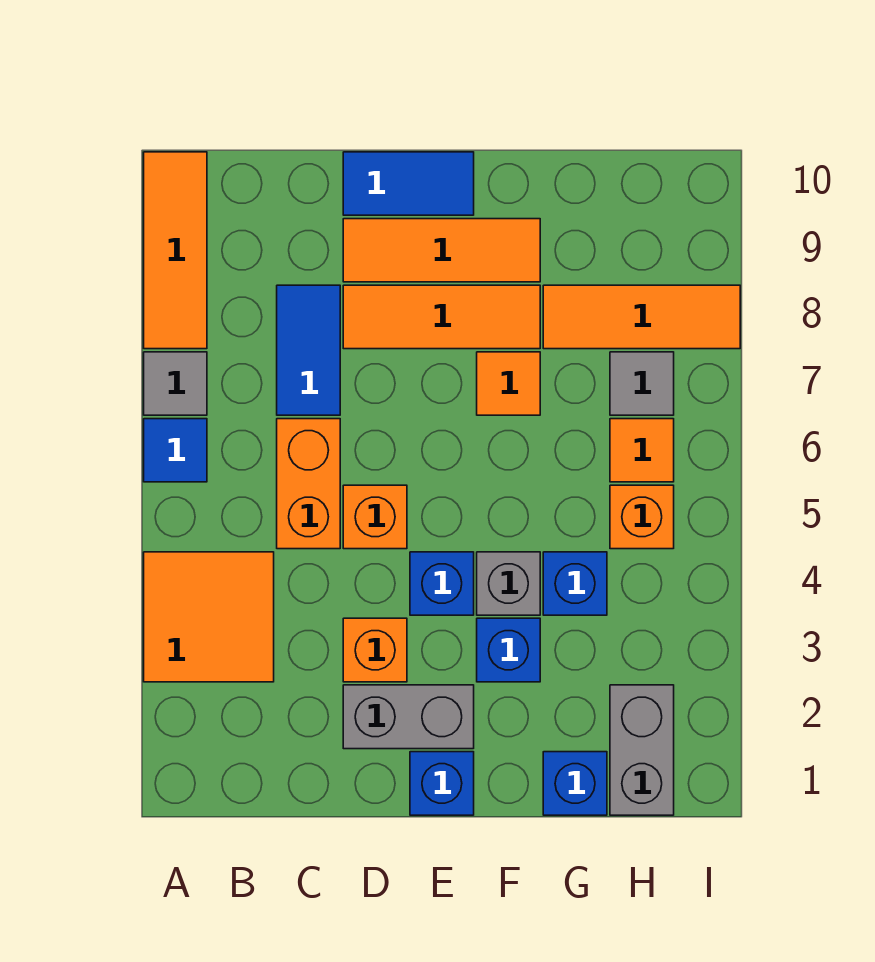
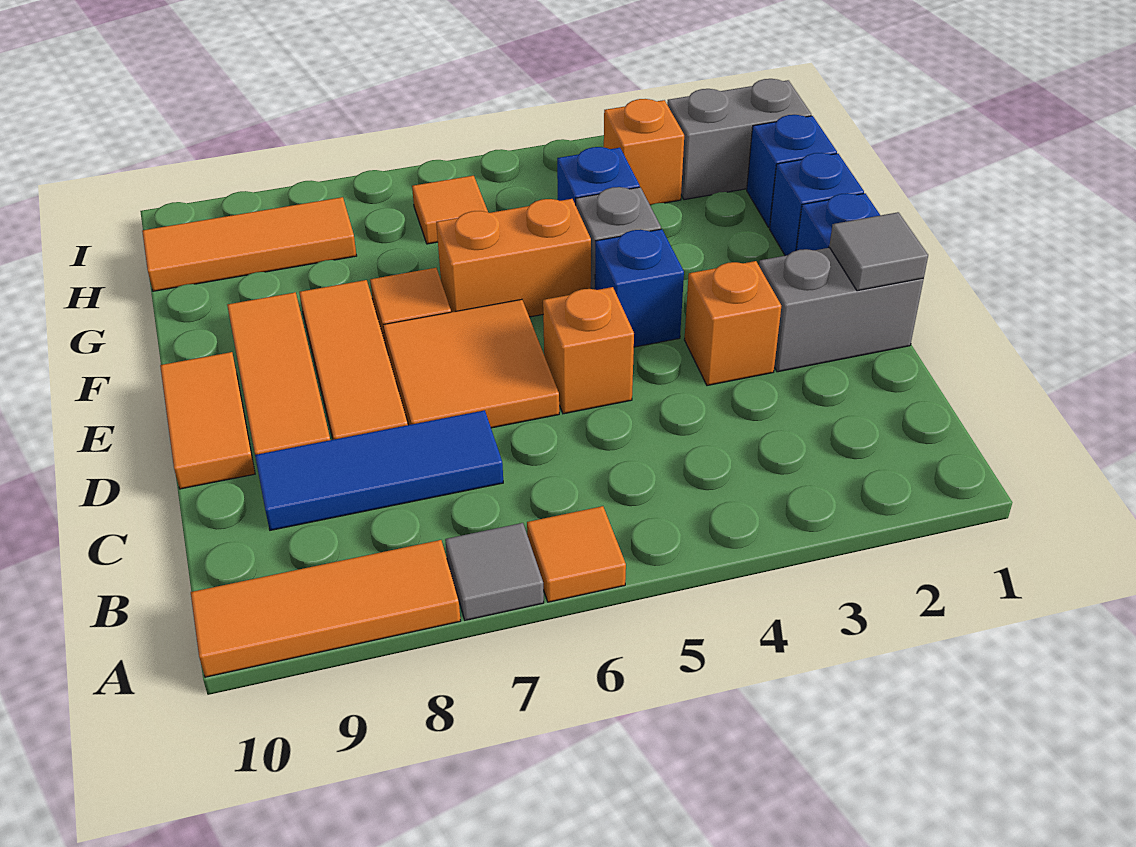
orange tile A3:B4 level 1 -> orange tile D6:E7 level 1
blue tile A6 level 1 -> orange tile A6 level 1
orange brick C5:C6 level 1 -> orange brick F5:F6 level 1
blue tile C7:C8 level 1 -> blue tile C7:C9 level 1
grey brick D2:E2 level 1 -> grey brick D1:D2 level 1
blue tile D10:E10 level 1 -> orange tile D10:E10 level 1
blue brick F3 level 1 -> blue brick F1 level 1
orange tile G8:I8 level 1 -> orange tile H8:H10 level 1
orange brick H5 level 1 -> orange brick H3 level 1
grey tile H7 level 1 -> grey tile D1 level 2

